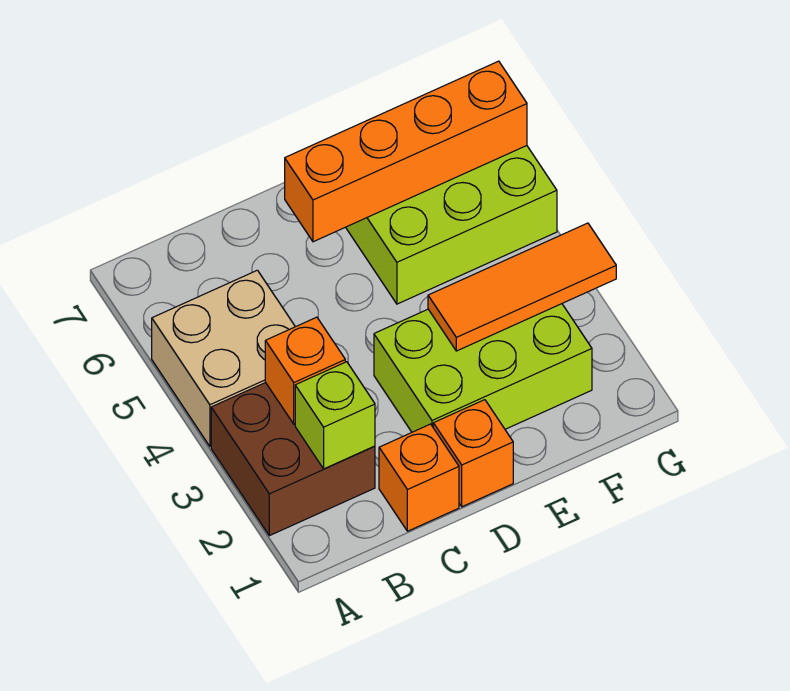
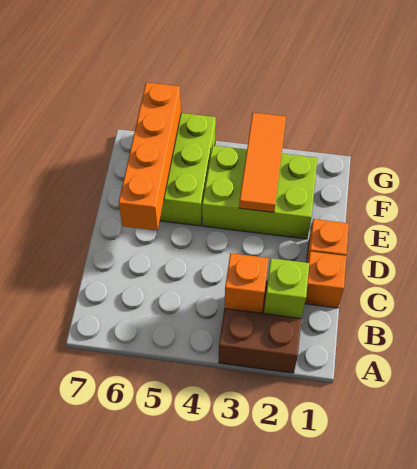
tan brick A4:B5 level 1 -> none
lime brick D2:F3 level 1 -> lime brick E2:F4 level 1

